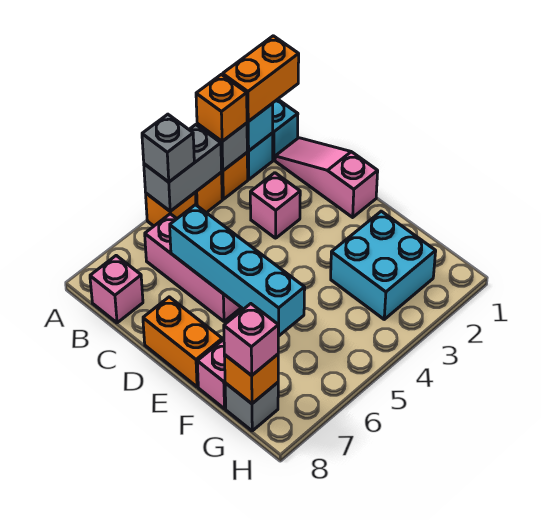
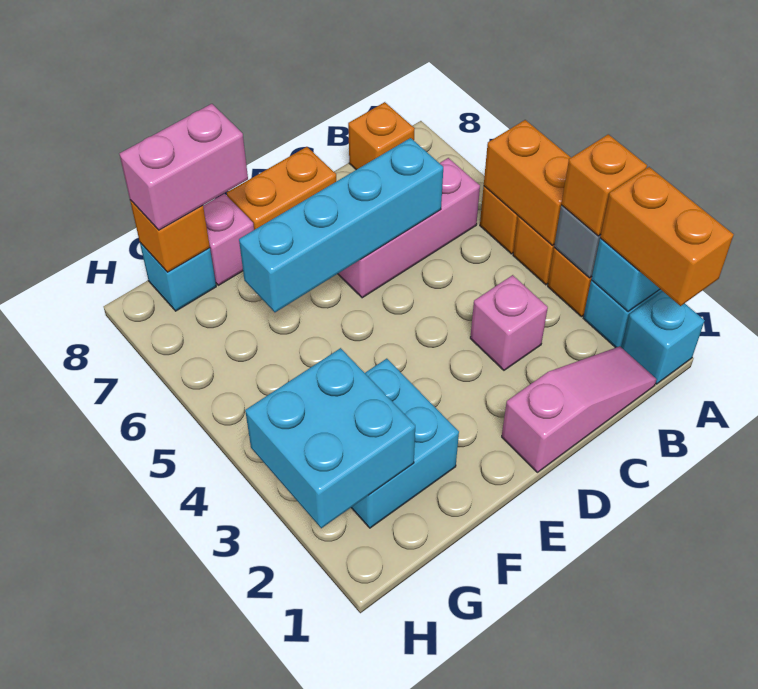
grey brick A4:A5 level 2 -> orange brick A4:A5 level 2
grey brick A5 level 3 -> none
pink brick B8 level 1 -> orange brick B8 level 1
none -> cyan brick G2:H3 level 2
grey brick G8 level 1 -> cyan brick G8 level 1
pink brick G8 level 3 -> pink brick F8:G8 level 3

